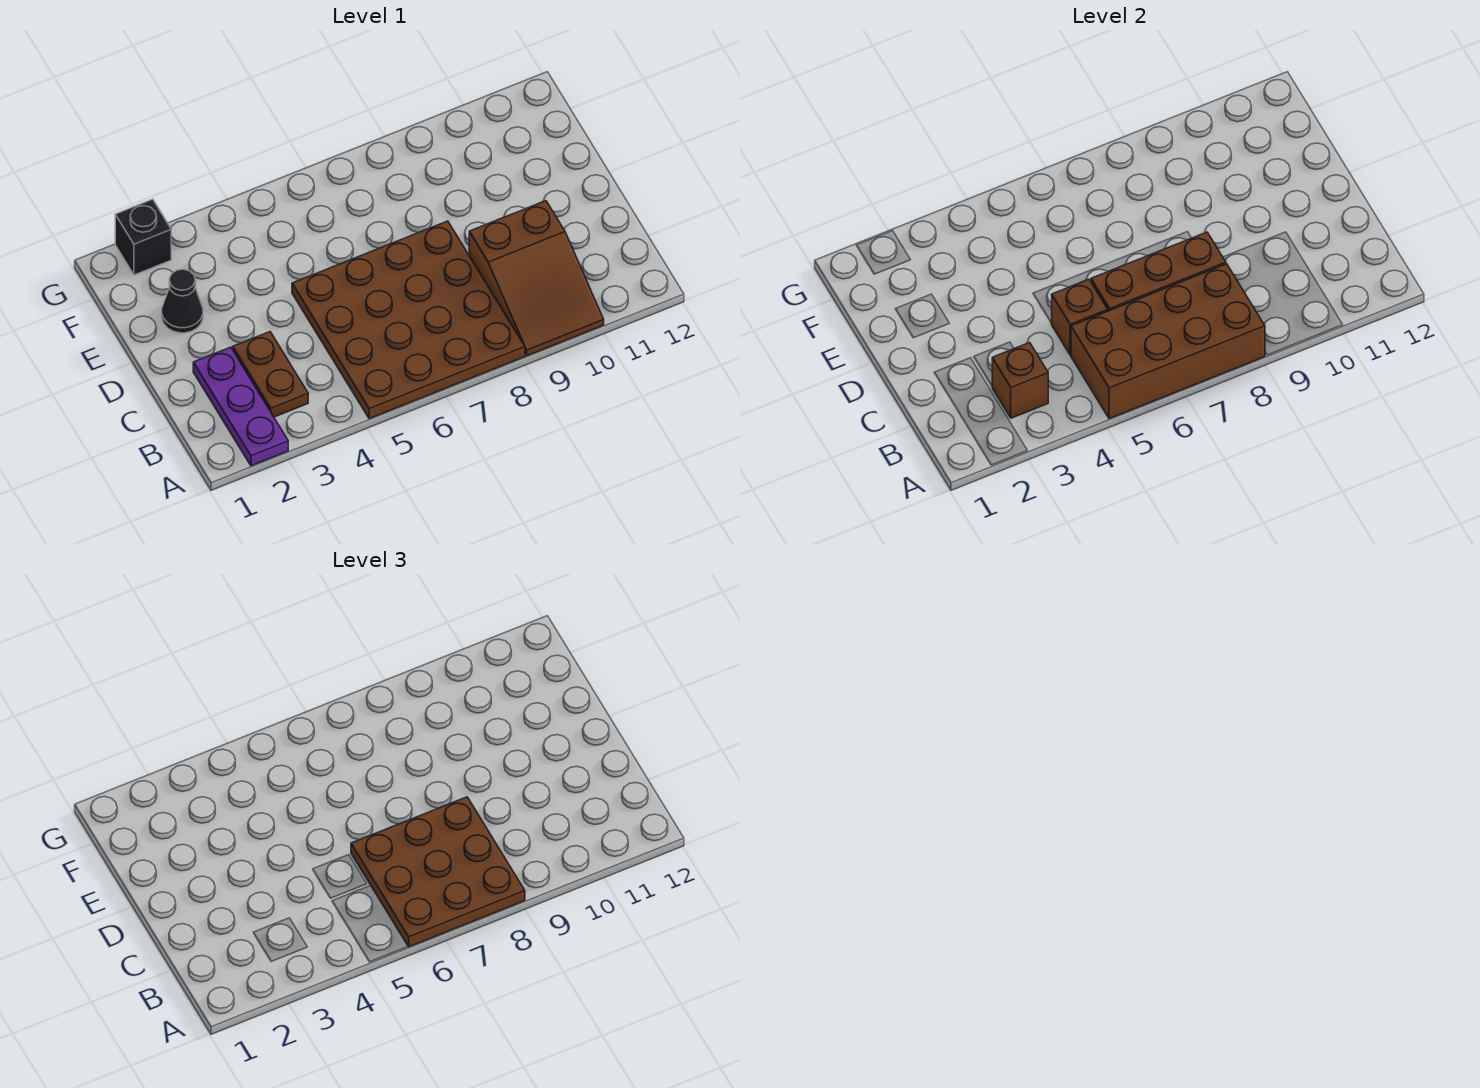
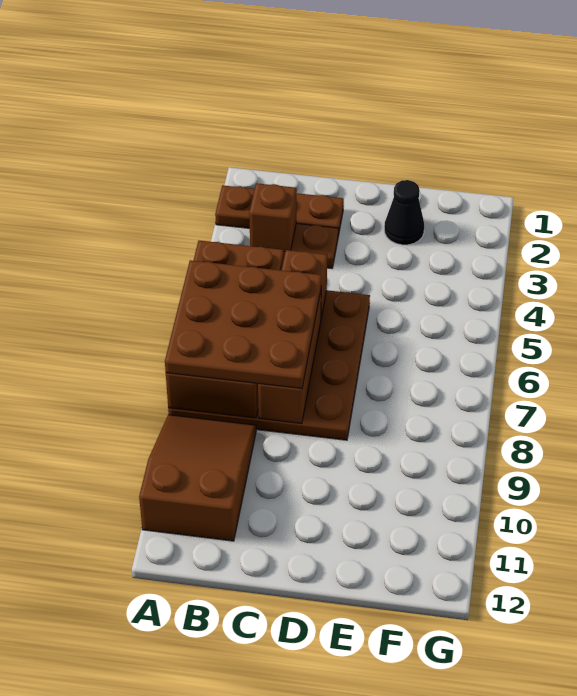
purple plate A2:C2 level 1 -> brown plate A2:C2 level 1
brown slope A9:C10 level 1 top C -> brown slope A9:B11 level 1 top 11
black brick G2 level 1 -> none

